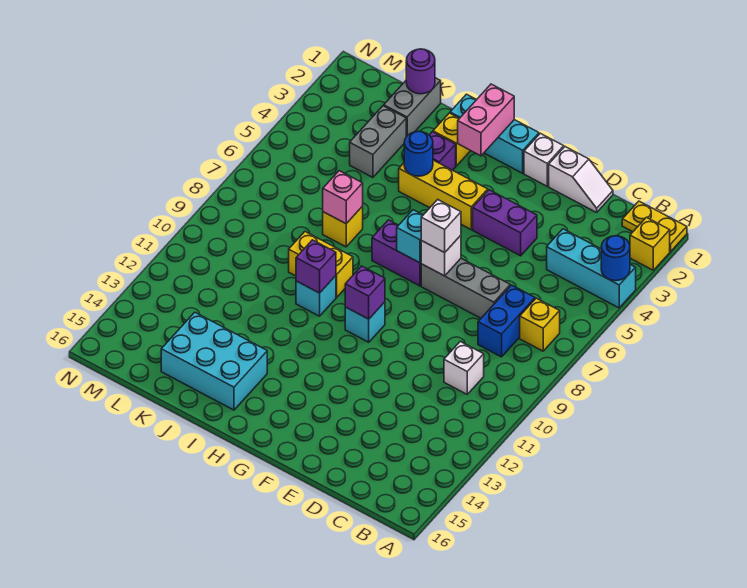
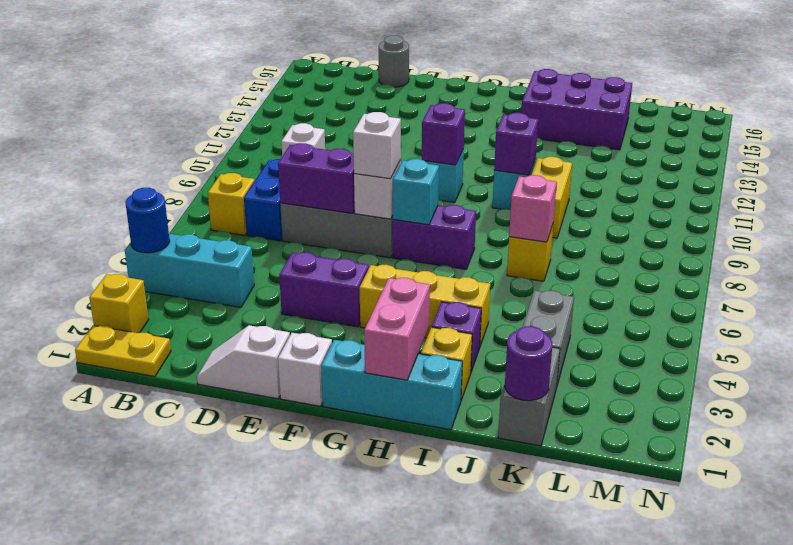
none -> purple brick D7:E7 level 2
none -> grey round brick D16 level 1
blue round brick I4 level 2 -> none
yellow brick I9:J9 level 1 -> yellow brick J9:J10 level 1
cyan brick I14:K15 level 1 -> purple brick I14:K15 level 1

